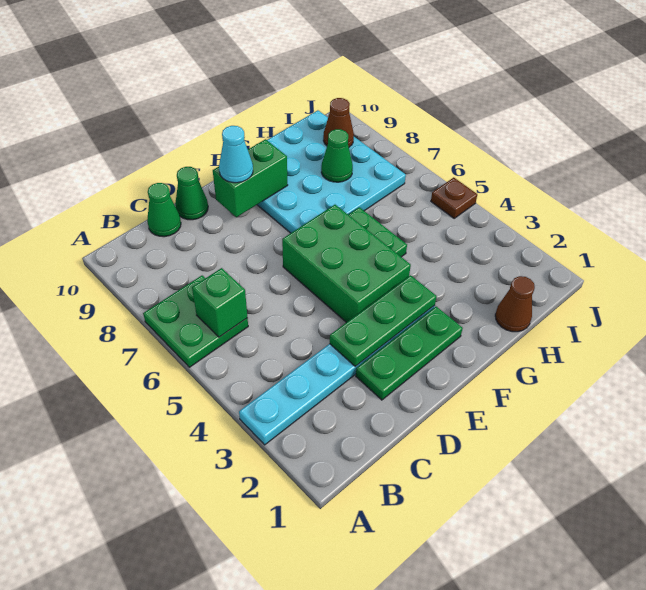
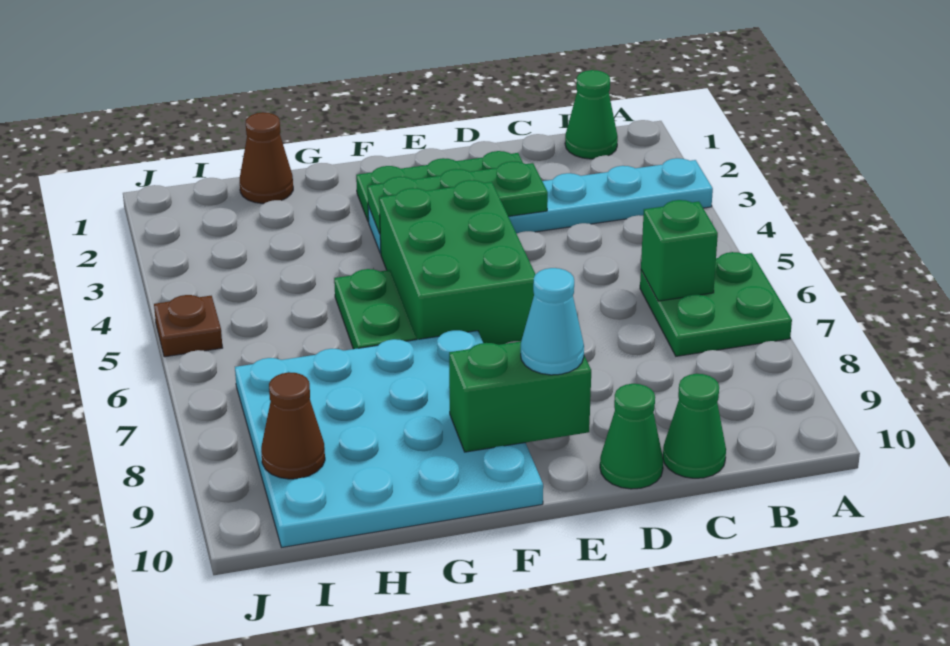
green cone H8 level 2 -> green cone B1 level 1

